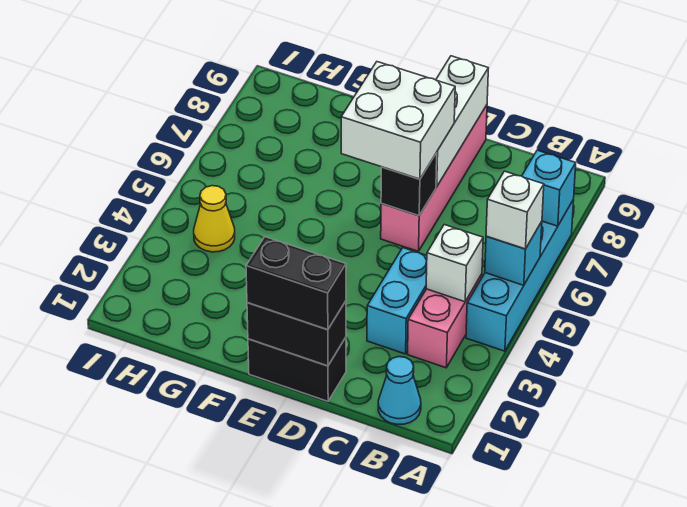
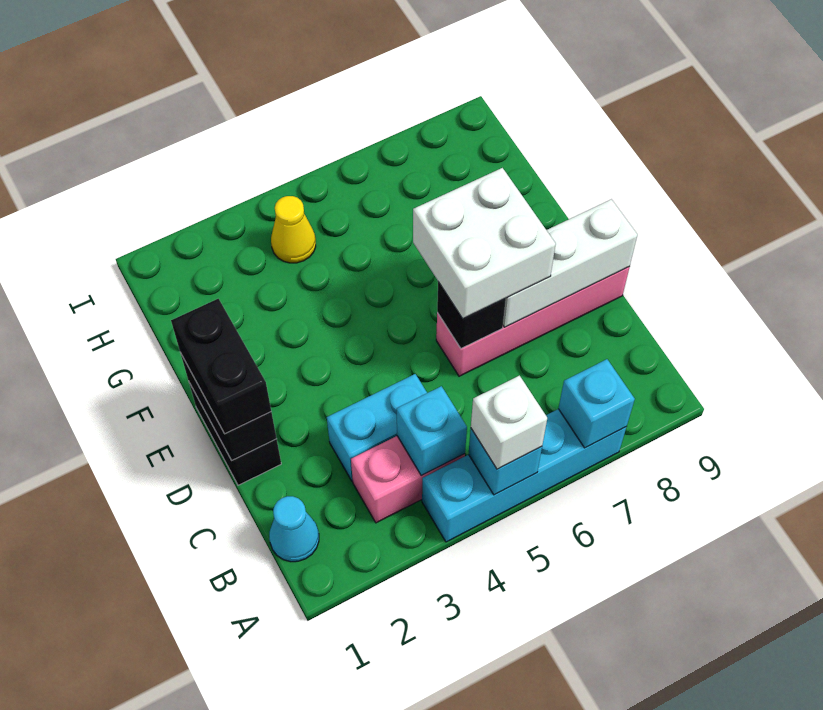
white brick B4 level 2 -> cyan brick B4 level 2

